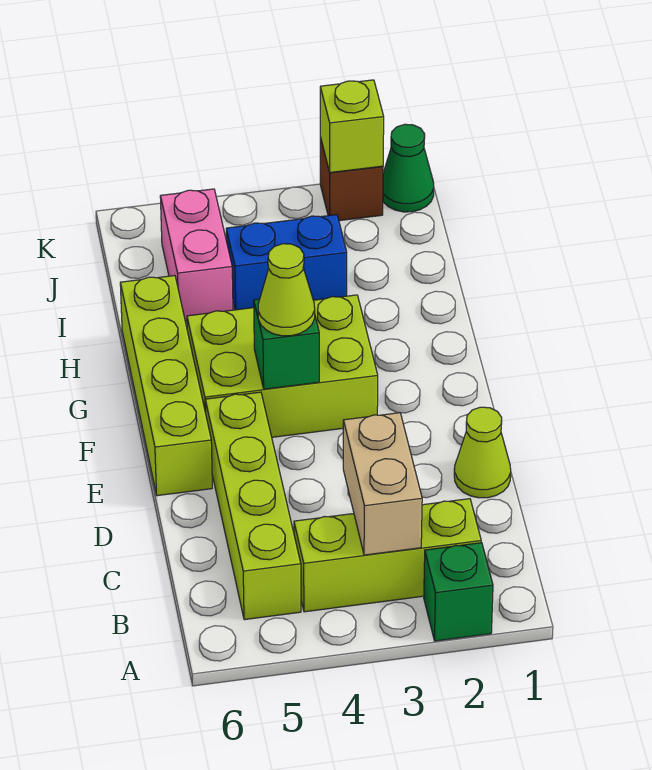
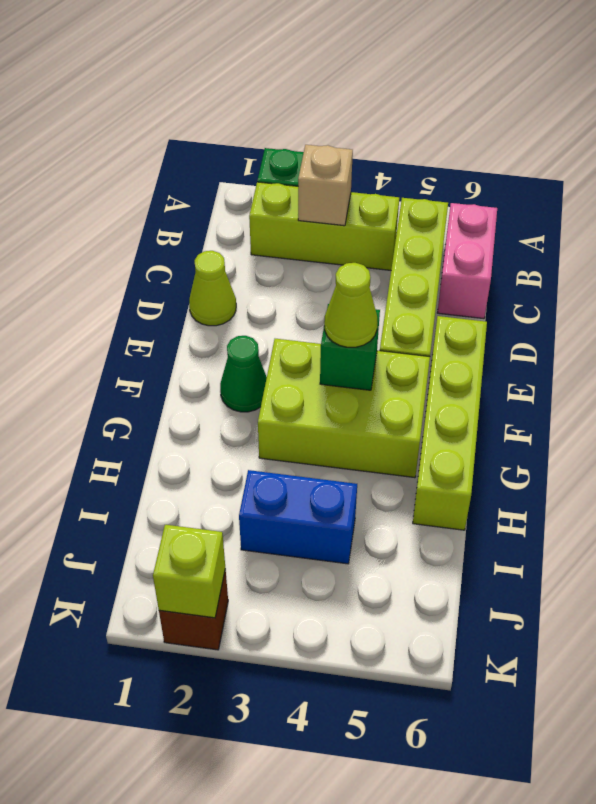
tan brick B3:C3 level 2 -> tan brick B3 level 2
pink brick I5:J5 level 1 -> pink brick B6:C6 level 1
green cone K1 level 1 -> green cone F2 level 1

